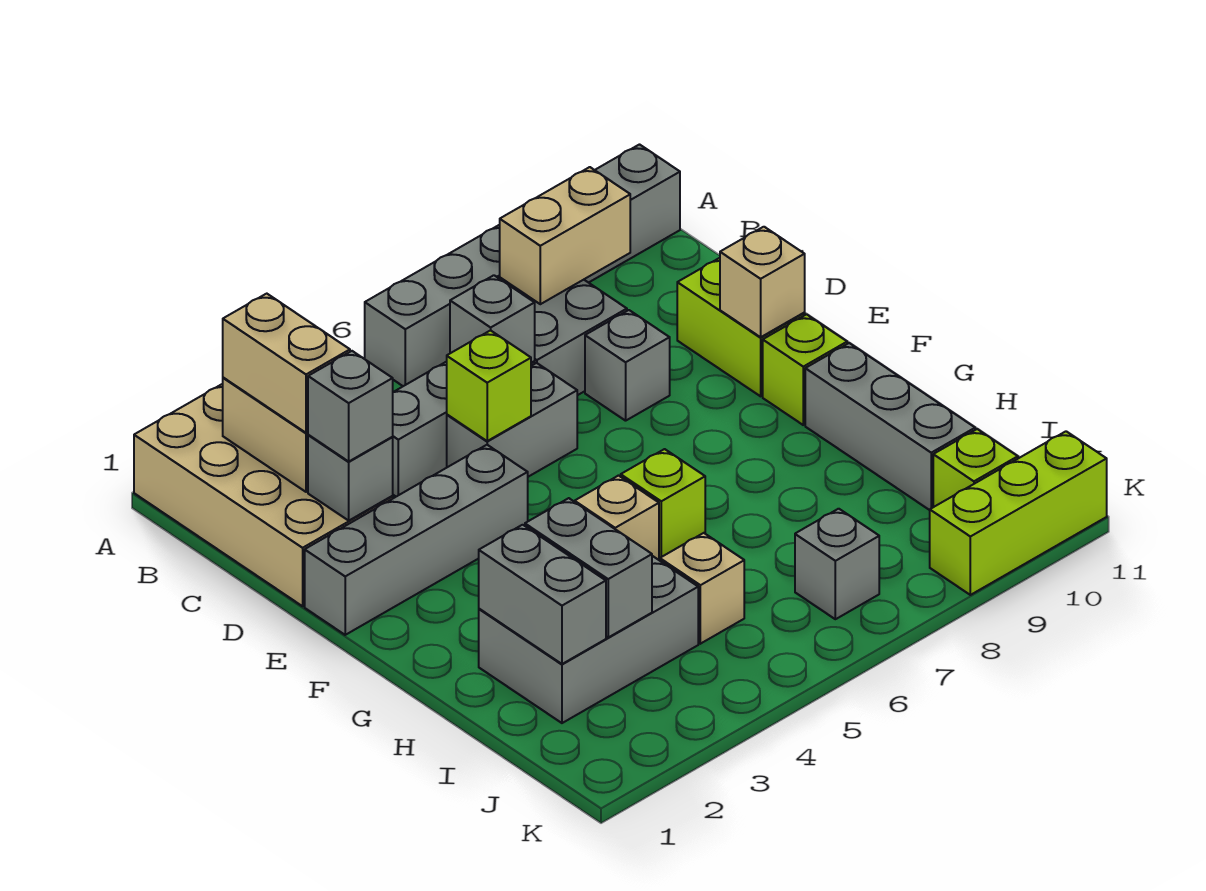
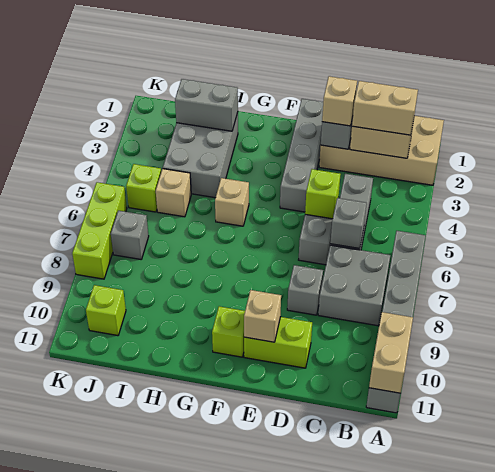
tan brick B8:B9 level 2 -> tan brick A10:A11 level 2
grey brick D2 level 3 -> tan brick D2 level 3
lime brick G6 level 1 -> lime brick J5 level 1
grey brick G10:I10 level 1 -> none
grey brick H3:I3 level 2 -> none
lime brick K9:K11 level 1 -> lime brick K6:K8 level 1

